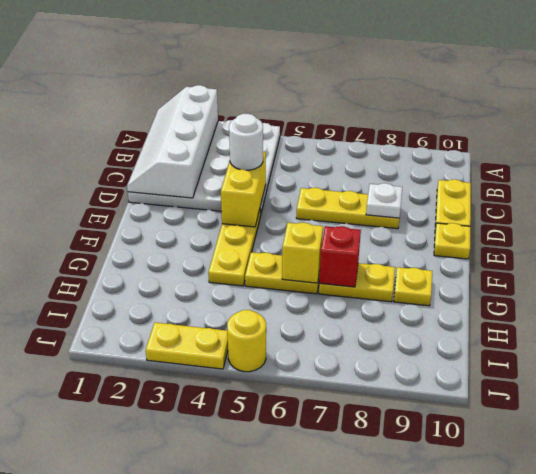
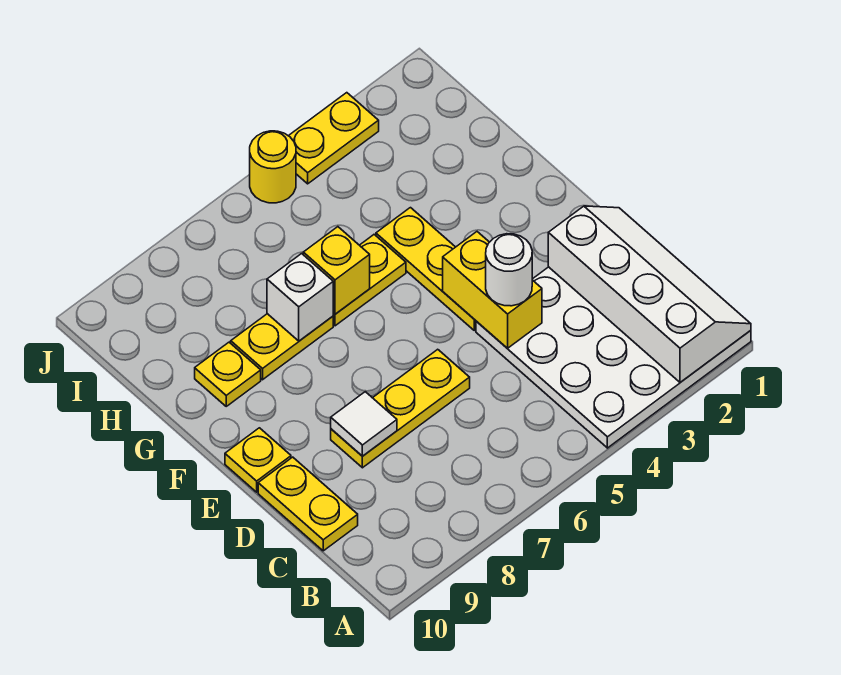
white plate D8 level 2 -> white tile D8 level 2
red brick G7 level 2 -> white brick G7 level 2

